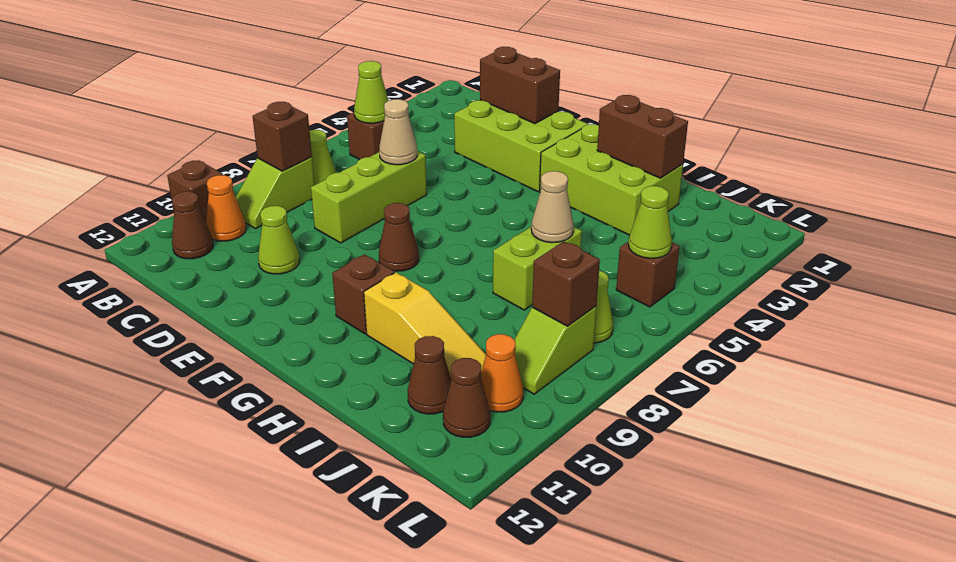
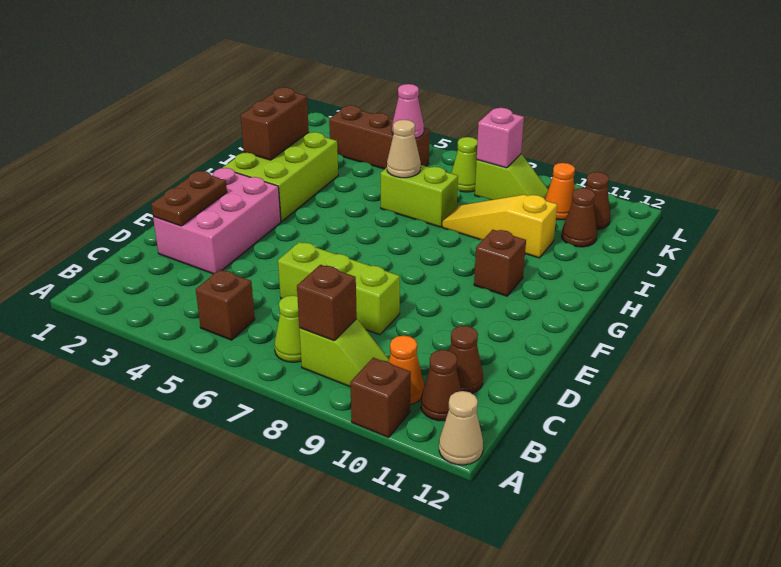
lime cone B5 level 2 -> none
lime brick D2:F3 level 1 -> pink brick D2:F3 level 1
brown brick D2:E2 level 2 -> brown plate D2:E2 level 2
tan cone D6 level 2 -> tan cone A12 level 1
lime cone D10 level 1 -> none
brown cone F8 level 1 -> brown cone C11 level 1
yellow slope H10:J10 level 1 top H -> yellow slope I8:I10 level 1 top 10
brown brick K5 level 1 -> brown brick K3:K5 level 1
lime cone K5 level 2 -> pink cone K5 level 2
brown brick K8 level 2 -> pink brick K8 level 2

